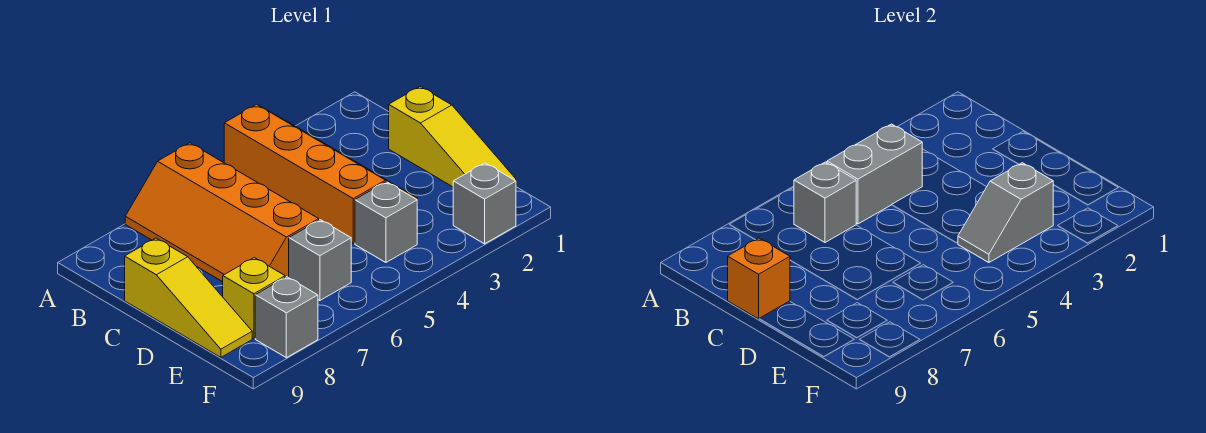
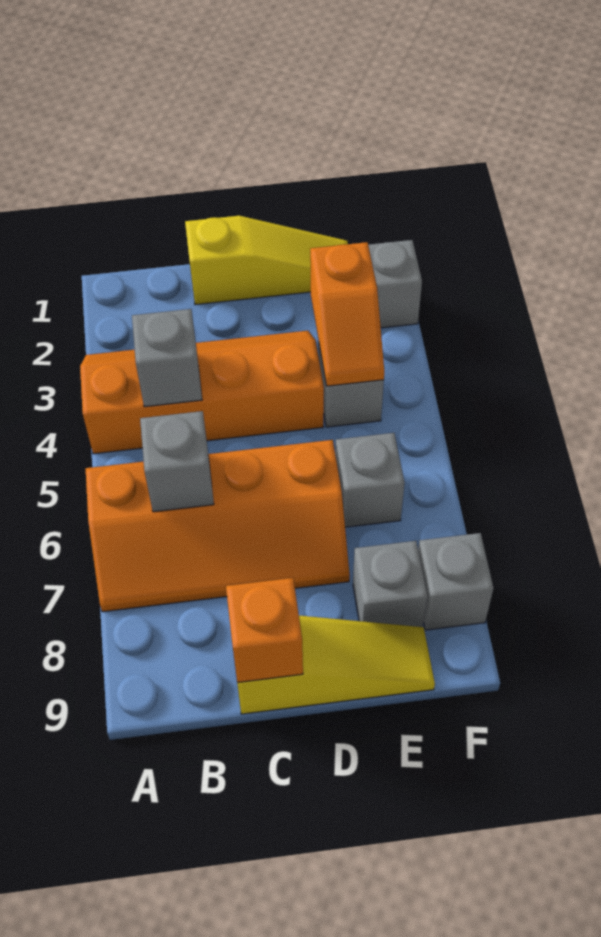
grey brick B4:B5 level 2 -> grey brick B4 level 2
grey slope E3:E4 level 2 top 3 -> orange slope E3:E4 level 2 top 3
yellow brick E8 level 1 -> grey brick E8 level 1

